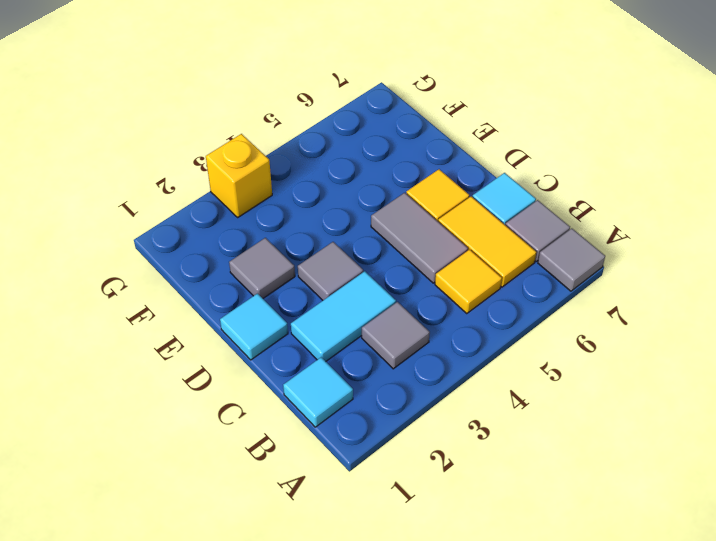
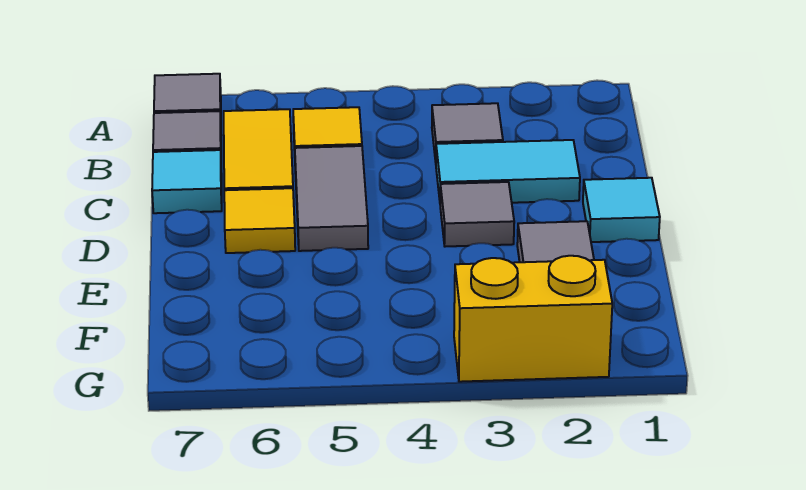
cyan tile B1 level 1 -> none
yellow brick G3 level 1 -> yellow brick G2:G3 level 1

